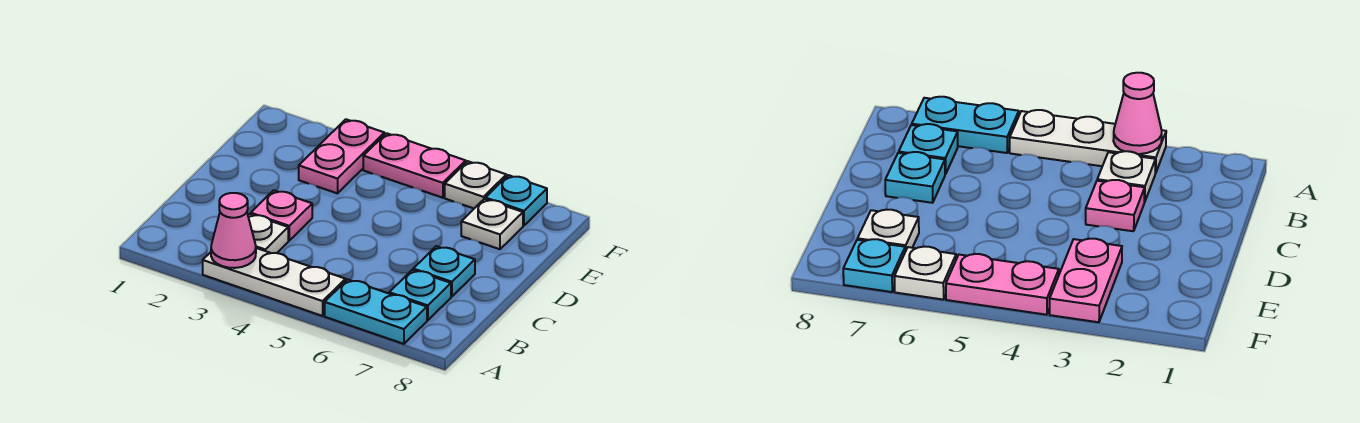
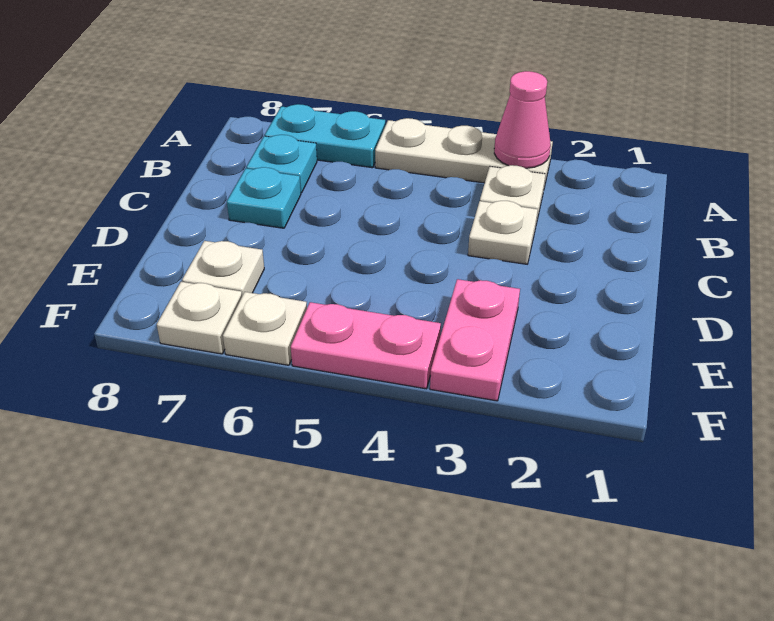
pink plate C3 level 1 -> white plate C3 level 1
cyan plate F7 level 1 -> white plate F7 level 1

